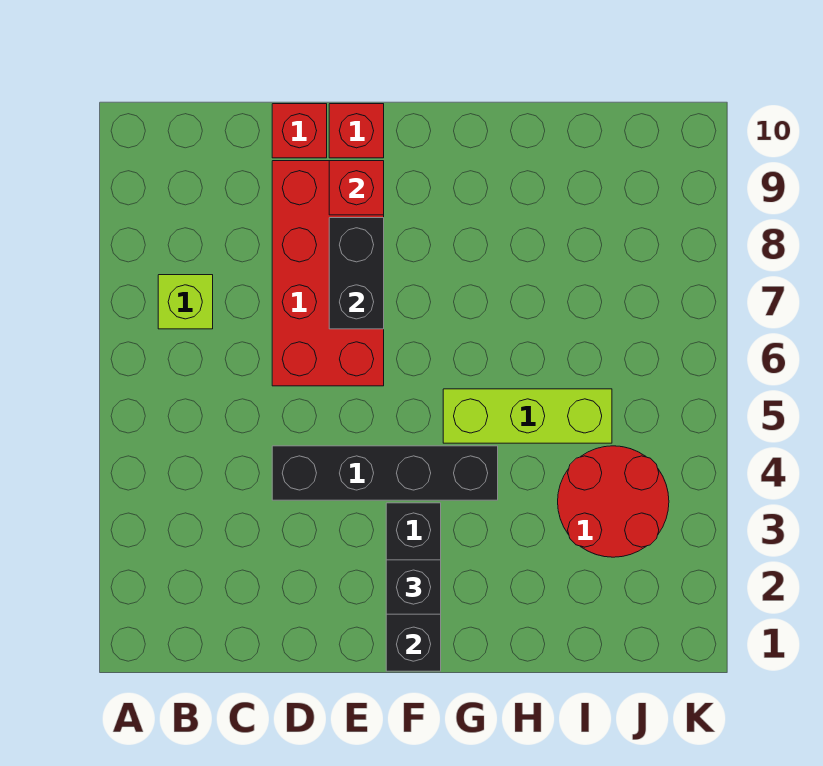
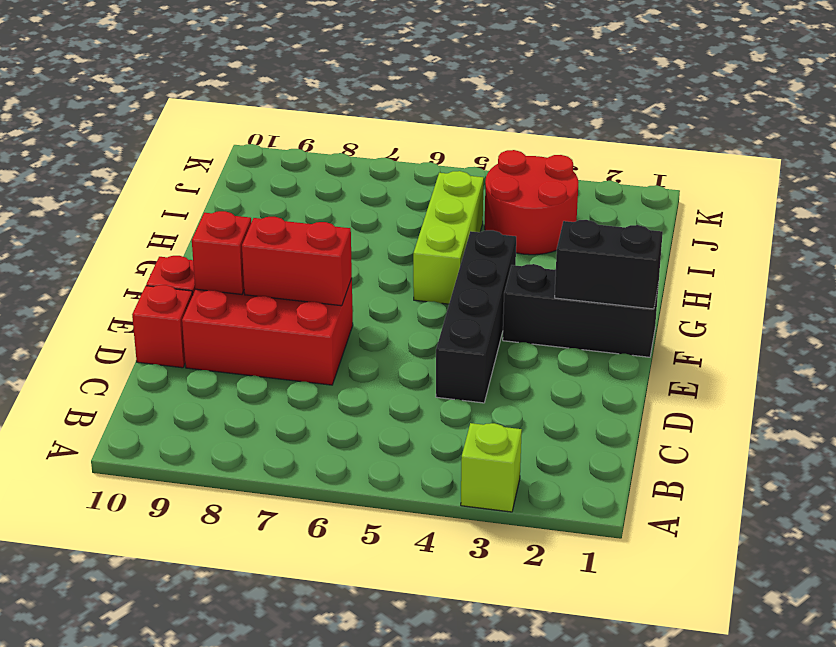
lime brick B7 level 1 -> lime brick A3 level 1
red brick D6:E9 level 1 -> red brick D7:E9 level 1
black brick E7:E8 level 2 -> red brick E7:E8 level 2
black brick F2 level 3 -> none

